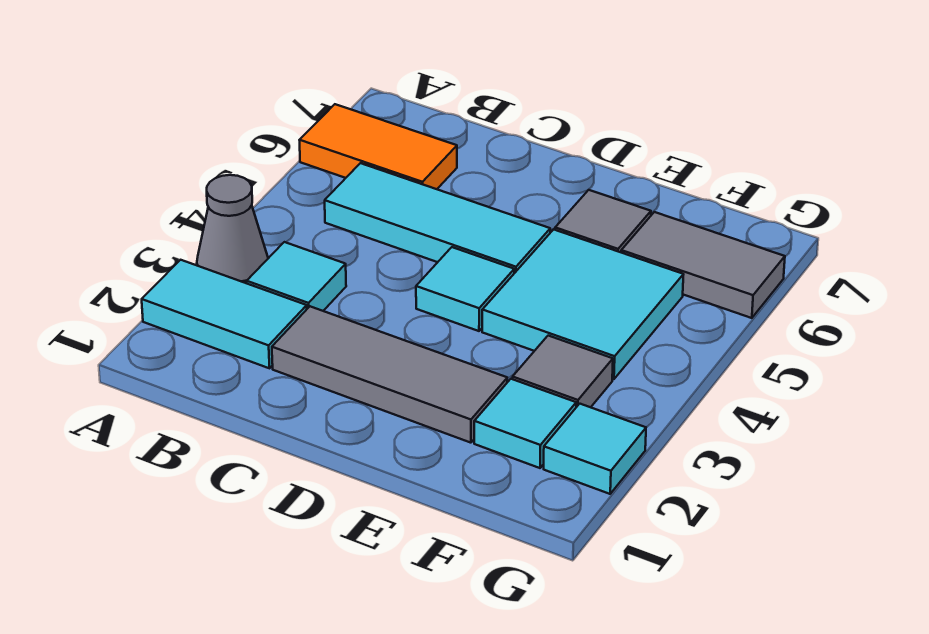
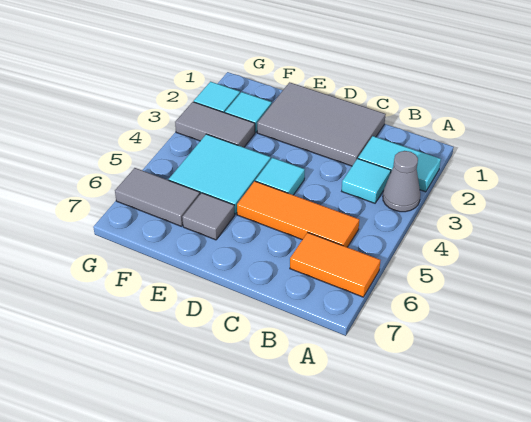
cyan tile B5:D5 level 1 -> orange tile B5:D5 level 1
grey tile C2:E2 level 1 -> grey tile C1:E2 level 1
grey tile F3 level 1 -> grey tile F3:G3 level 1

